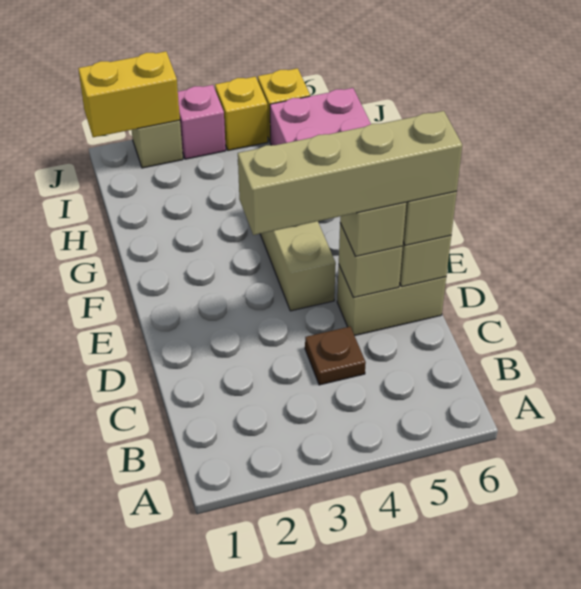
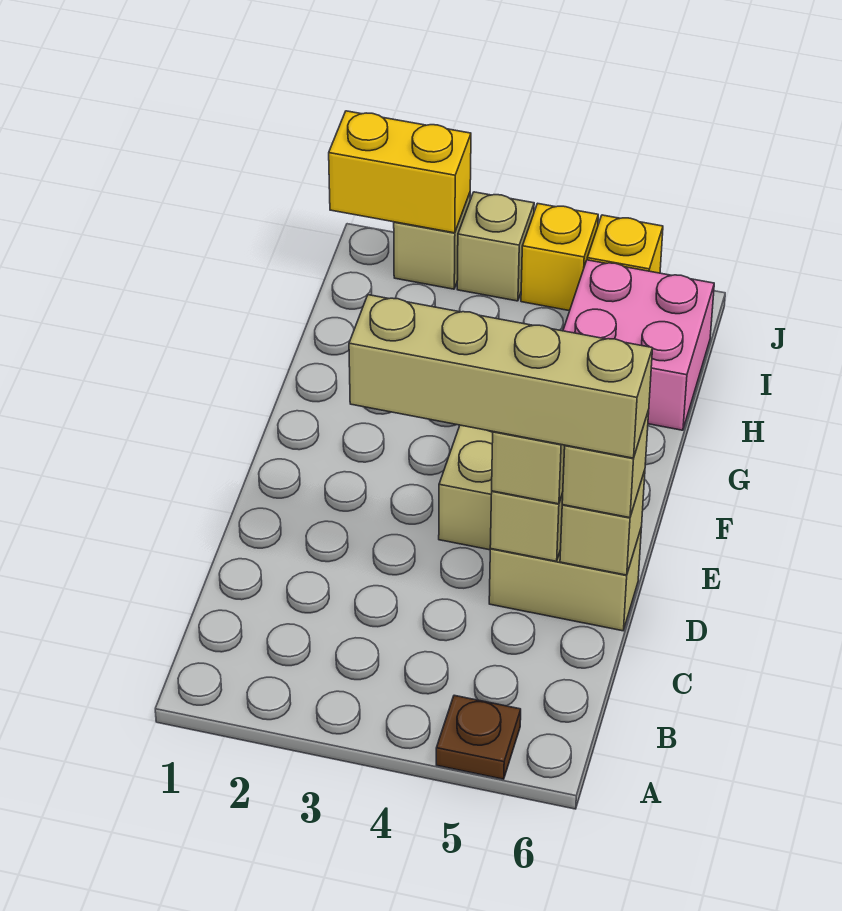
brown plate C4 level 1 -> brown plate A5 level 1
pink brick J3 level 1 -> tan brick J3 level 1

